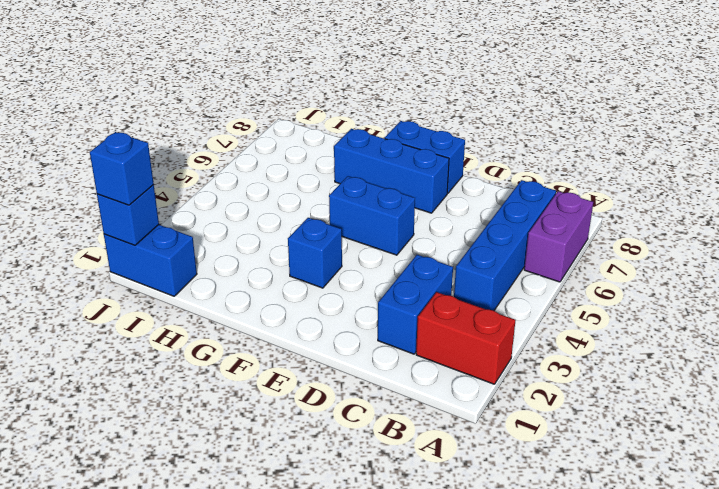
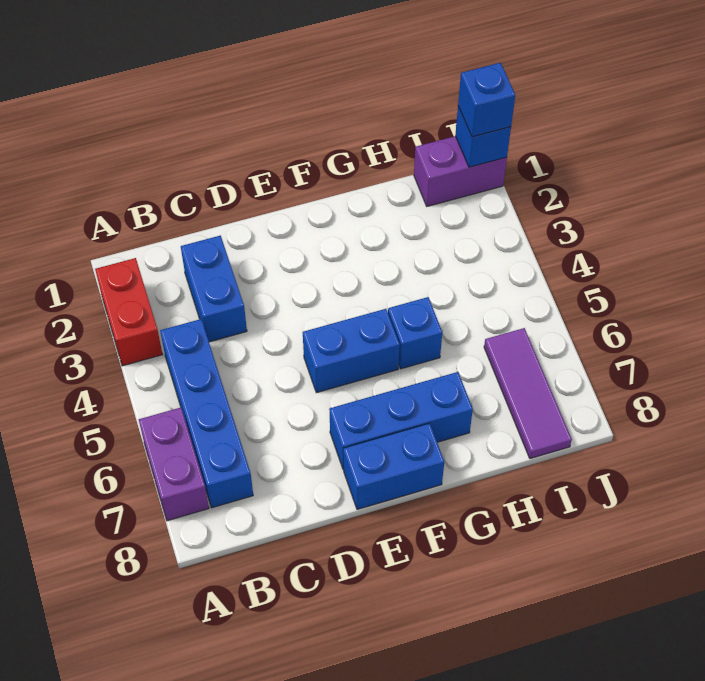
red brick A2:B2 level 1 -> red brick A2:A3 level 1
blue brick F3 level 1 -> blue brick G5 level 1
blue brick I1:J1 level 1 -> purple brick I1:J1 level 1
none -> purple tile I6:I8 level 1

